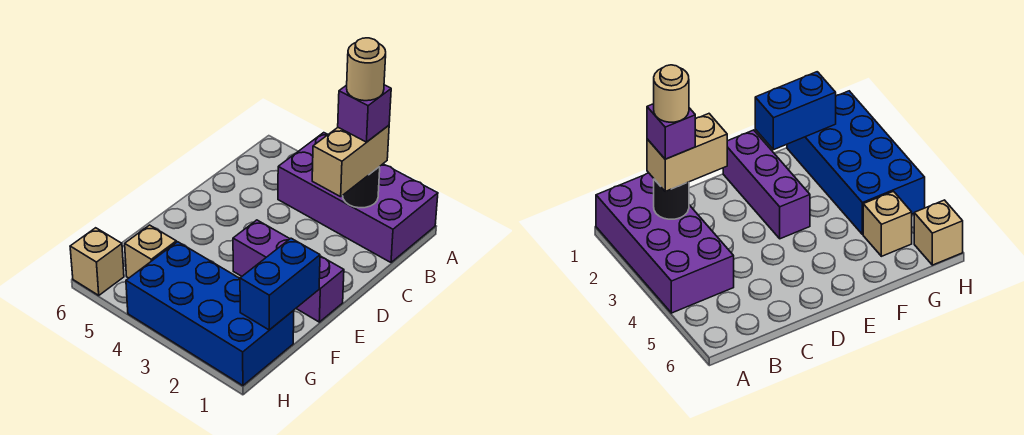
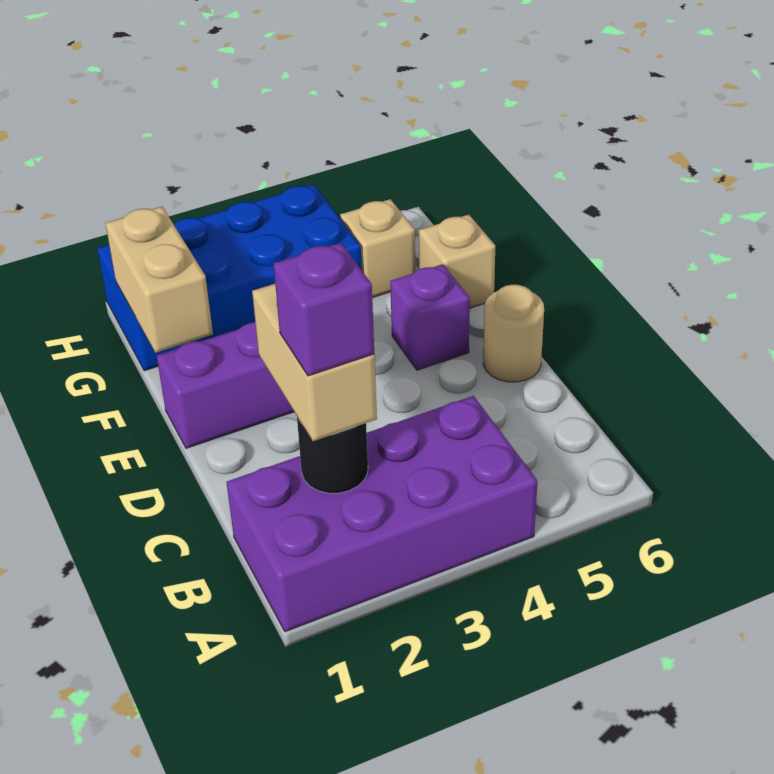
tan round brick B2 level 5 -> tan round brick D6 level 1
none -> purple brick E5 level 1
blue brick F1:G1 level 2 -> tan brick F1:G1 level 2
tan brick H6 level 1 -> tan brick F6 level 1

